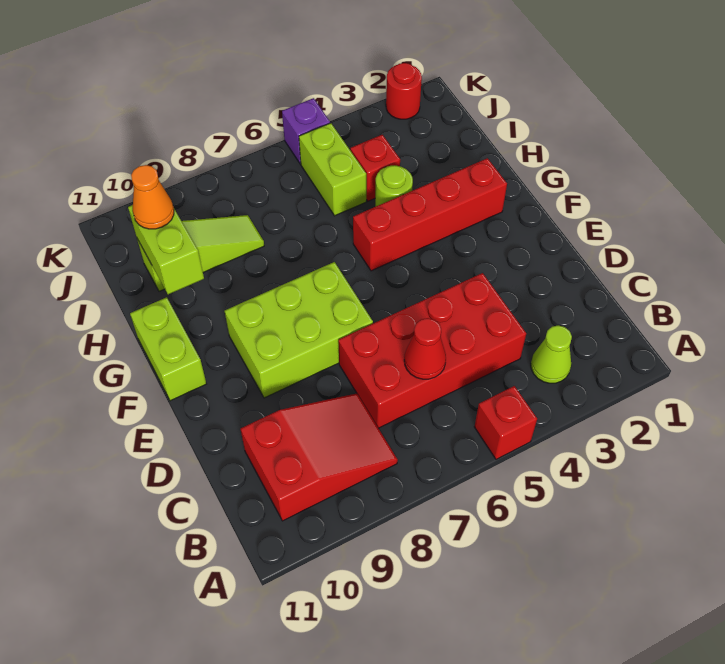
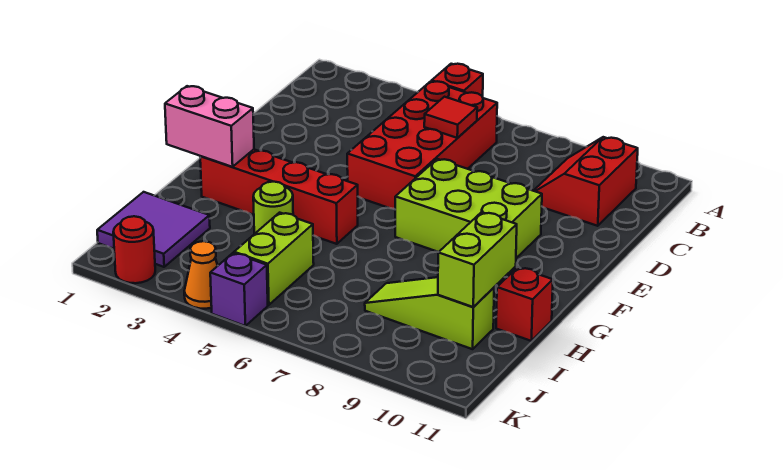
lime cone B3 level 1 -> none
red slope B8:C10 level 1 top 10 -> red slope B9:C10 level 1 top 10
red brick C4:D7 level 1 -> red brick B5:E6 level 1
red cone C6 level 2 -> red tile C6 level 2
lime brick F11:G11 level 1 -> none
none -> pink brick G1:G2 level 2
none -> purple tile I1:J2 level 1
red brick I4 level 1 -> red brick H11 level 1
orange cone I10 level 3 -> orange cone K4 level 1

